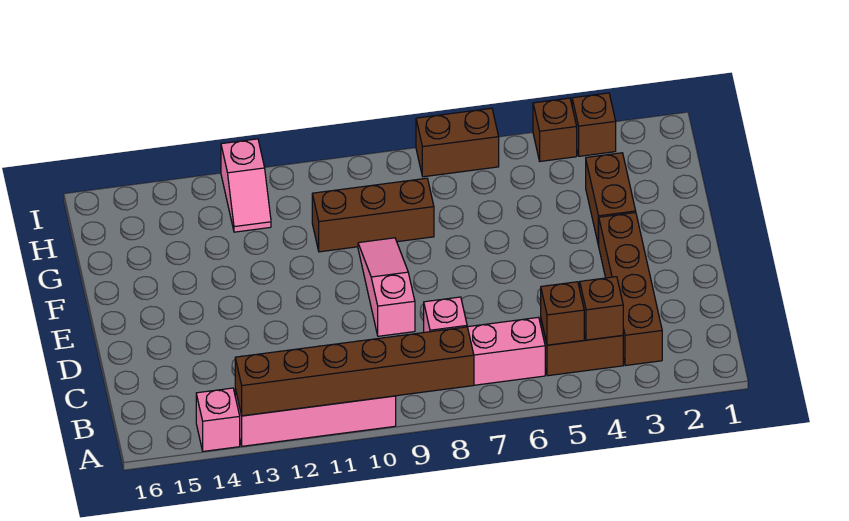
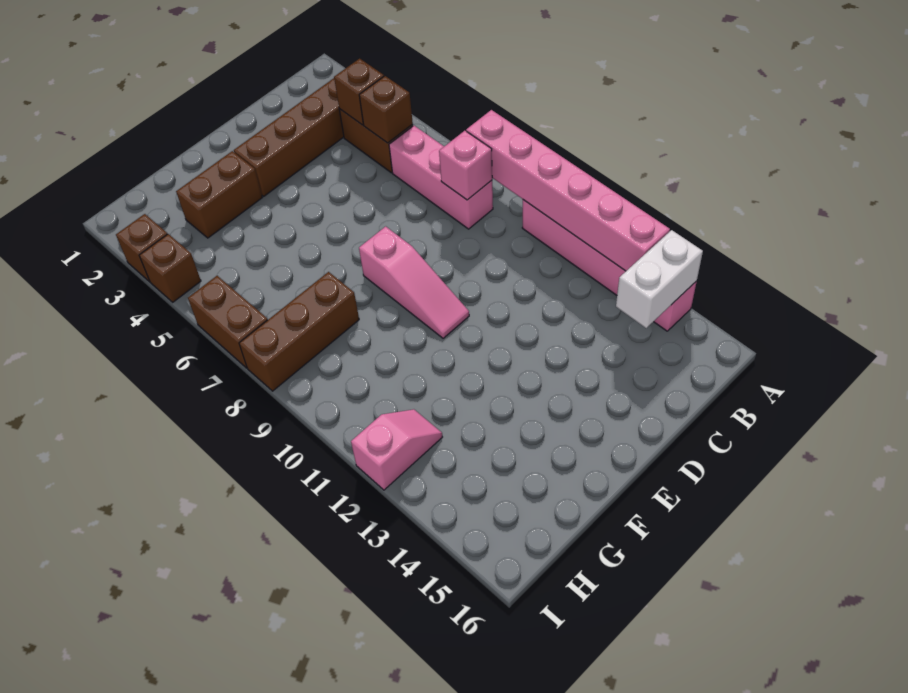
brown brick A8:A13 level 2 -> pink brick A8:A13 level 2
none -> white brick A14:B14 level 2
pink slope D9:F9 level 1 top D -> pink slope E8:E10 level 1 top 8
brown brick G8:G10 level 1 -> brown brick G8:I8 level 1

